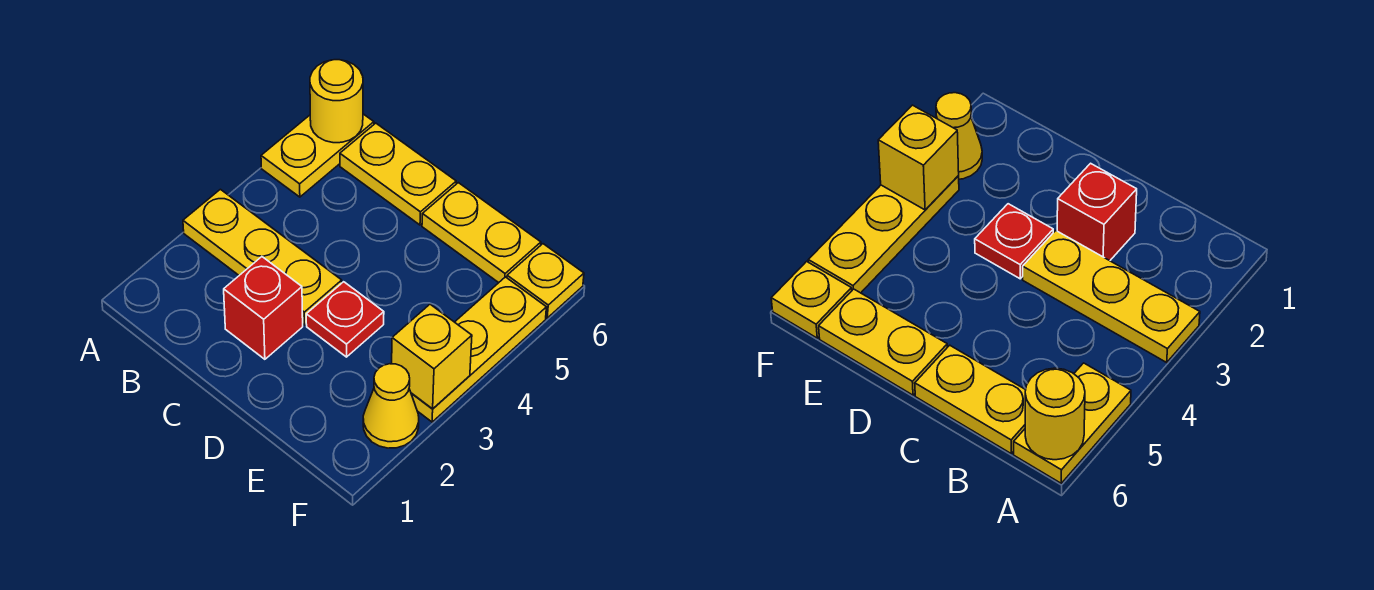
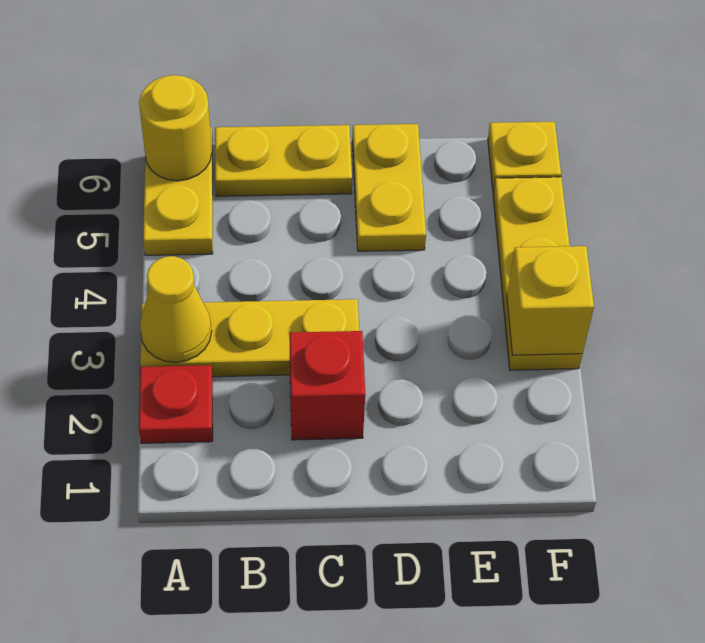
red plate D3 level 1 -> red plate A2 level 1
yellow plate D6:E6 level 1 -> yellow plate D5:D6 level 1
yellow cone F2 level 1 -> yellow cone A3 level 2

